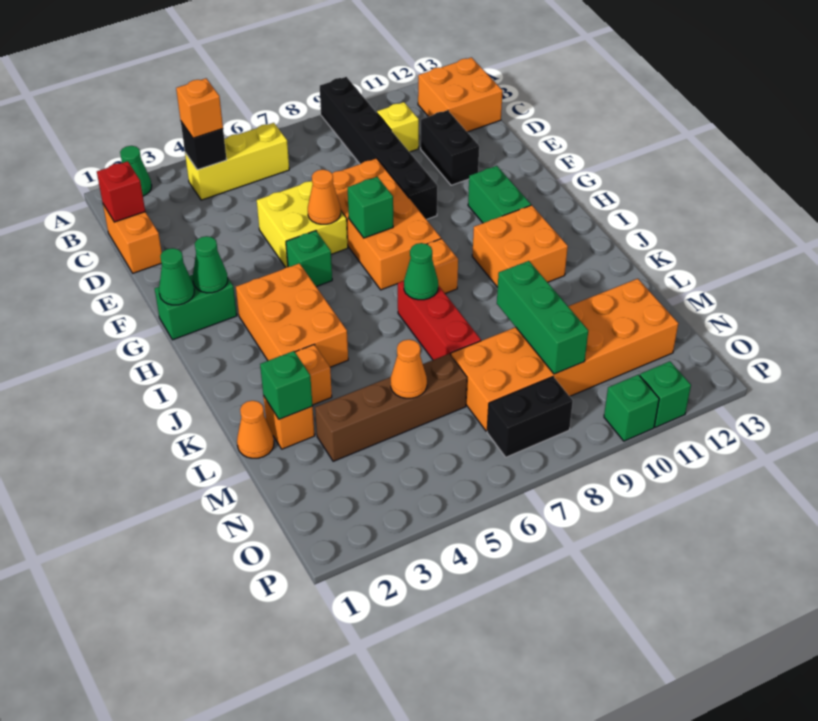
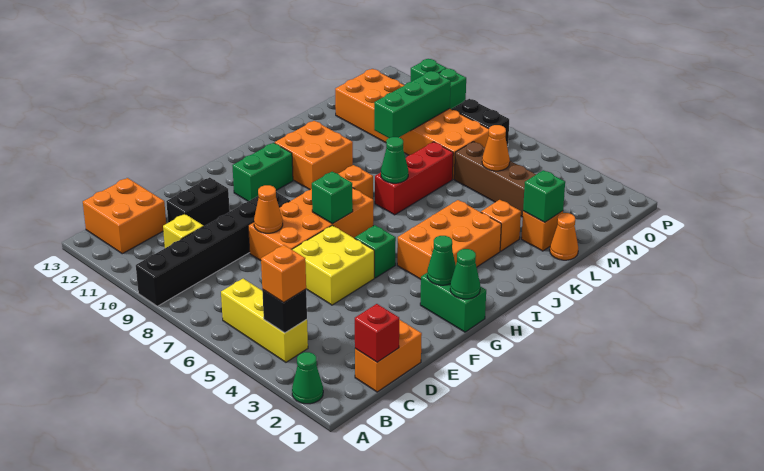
orange cone F6 level 2 -> orange cone E8 level 2

